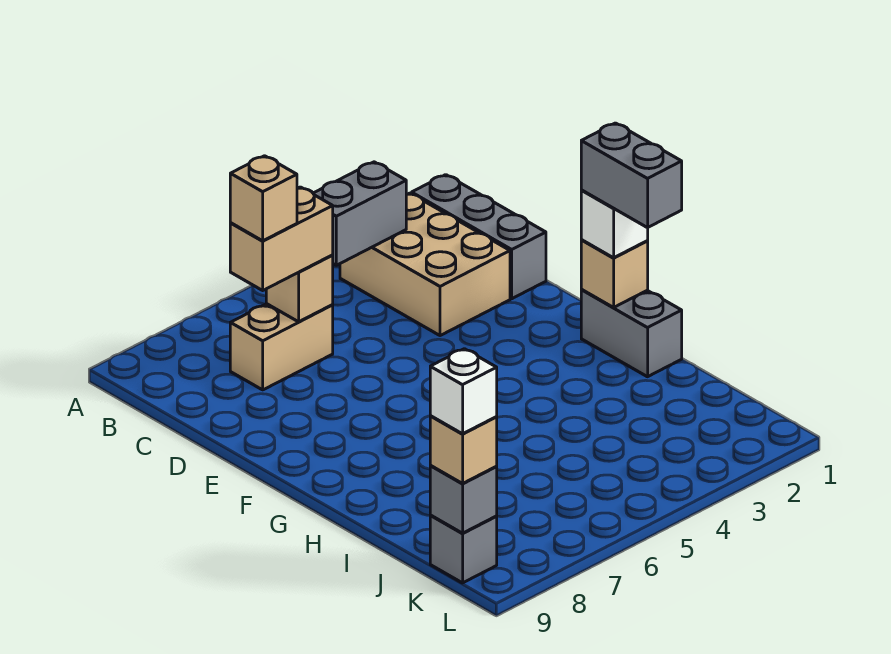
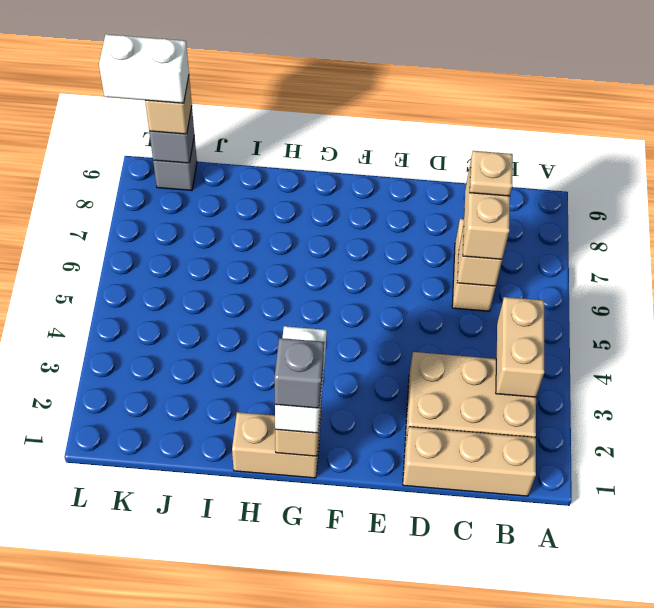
grey brick B1:D1 level 1 -> tan brick B1:D1 level 1
grey brick B3:B4 level 2 -> tan brick B3:B4 level 2
tan brick C7 level 4 -> tan plate C7 level 4
grey brick G1:H1 level 1 -> tan brick G1:H1 level 1
white brick G1 level 3 -> white brick G1:G2 level 3
grey brick G1:H1 level 4 -> grey brick G1 level 4
white brick K9 level 4 -> white brick K9:L9 level 4

